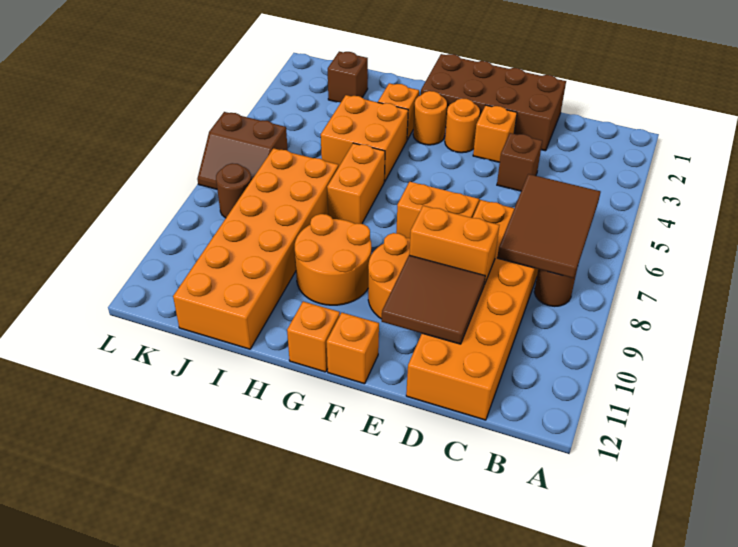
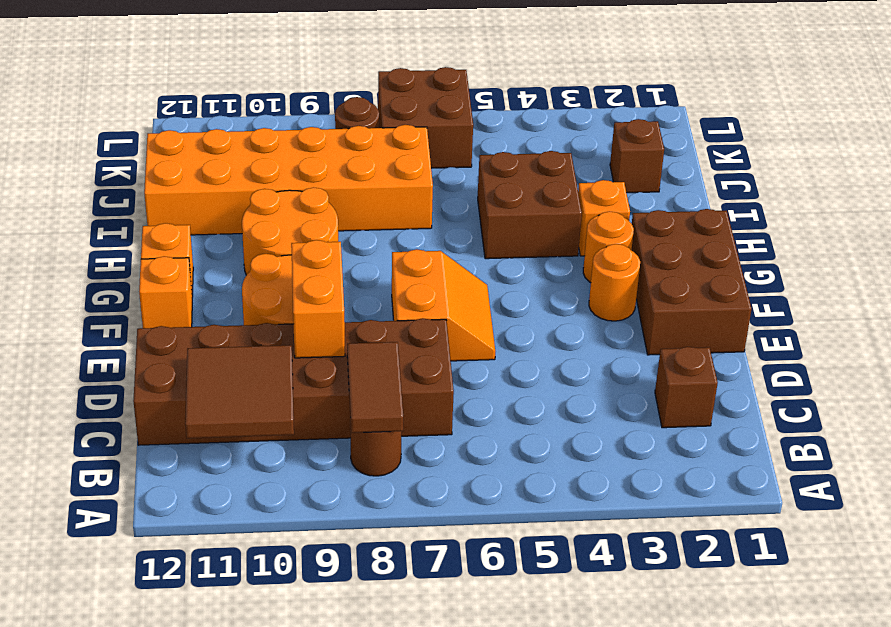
brown tile B6:C8 level 2 -> brown tile B8:C8 level 2
orange brick C7:D12 level 1 -> brown brick C7:D12 level 1
brown brick D1:G2 level 1 -> brown brick E1:G2 level 1
brown brick D4 level 1 -> brown brick C2 level 1
brown tile D10:E11 level 2 -> brown tile B10:C11 level 2
orange brick E3 level 1 -> none
orange brick H4:I5 level 1 -> brown brick H4:I5 level 1
orange brick H6:H7 level 1 -> none
brown slope K6:L7 level 1 top 6 -> brown brick K6:L7 level 1

